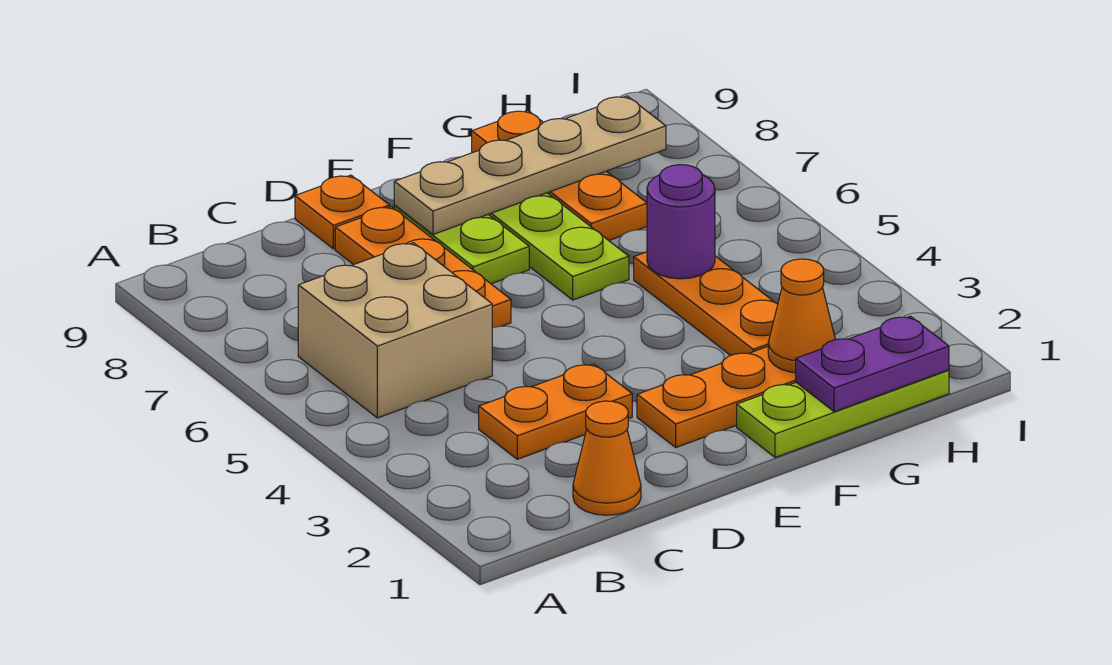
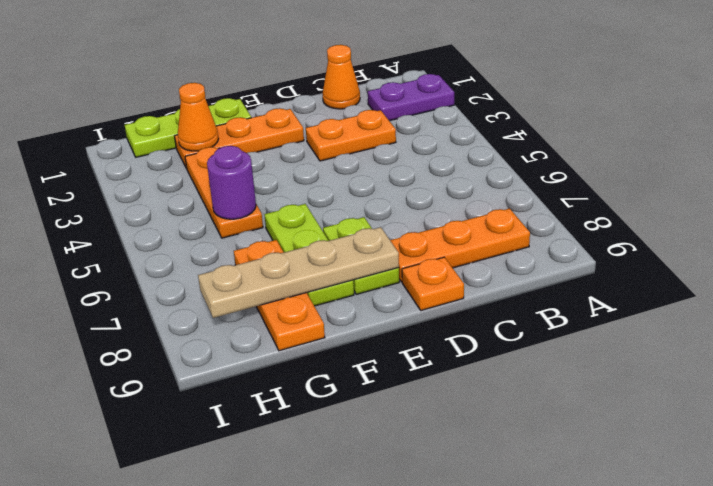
tan brick B5:C6 level 1 -> none
orange plate D6:D8 level 1 -> orange plate B8:D8 level 1
purple plate G1:H1 level 2 -> purple plate A2:B2 level 1

